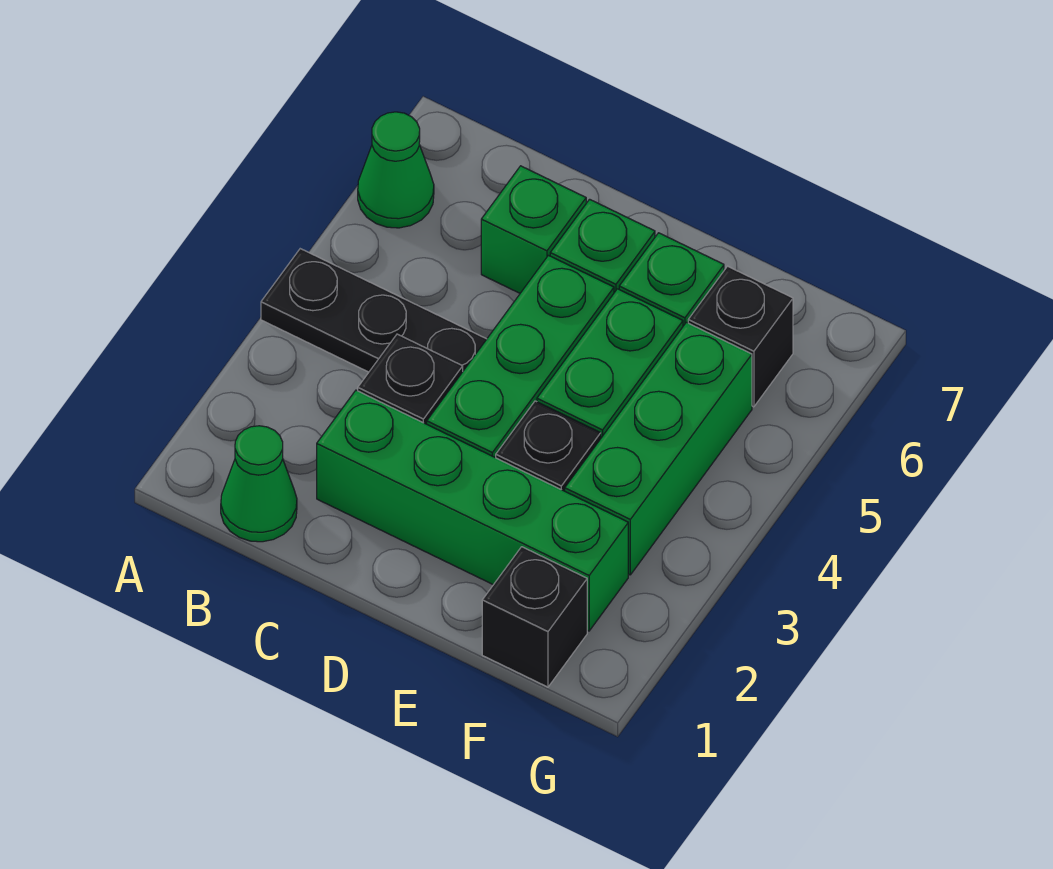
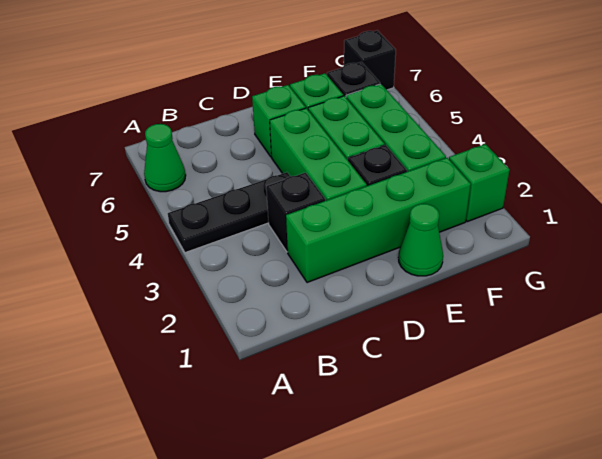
green cone B1 level 1 -> green cone E1 level 1
green brick C6 level 1 -> green brick G2 level 1
black brick F1 level 1 -> black brick G7 level 1

